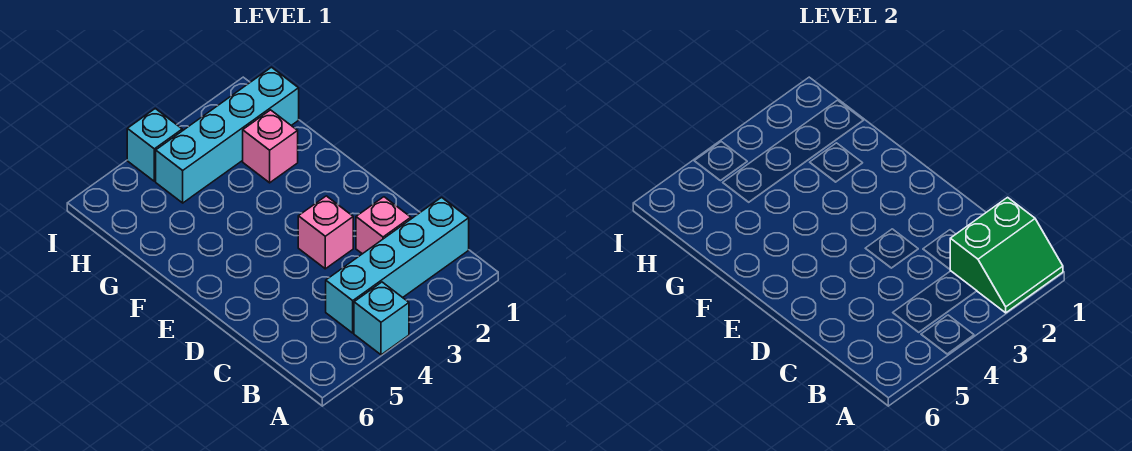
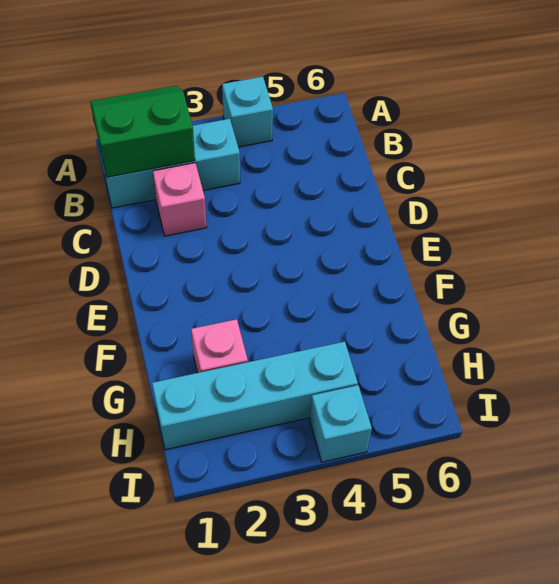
cyan brick B1:B4 level 1 -> cyan brick B1:B3 level 1
pink brick D3 level 1 -> none

